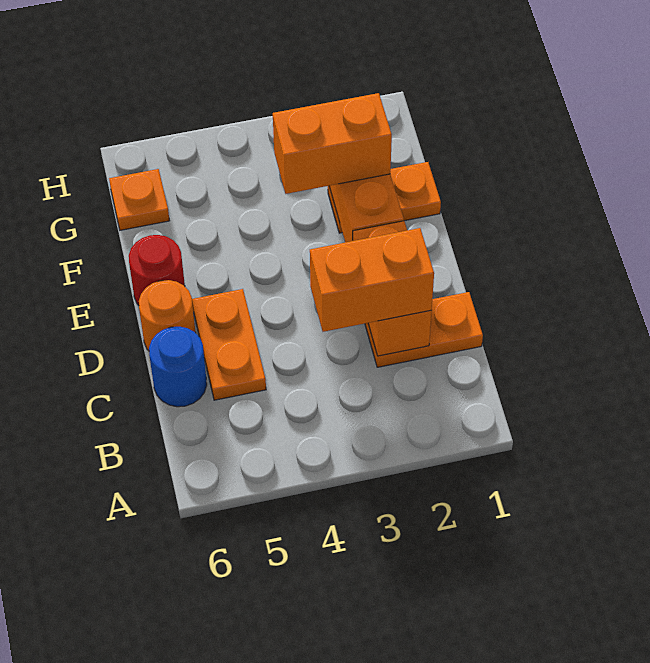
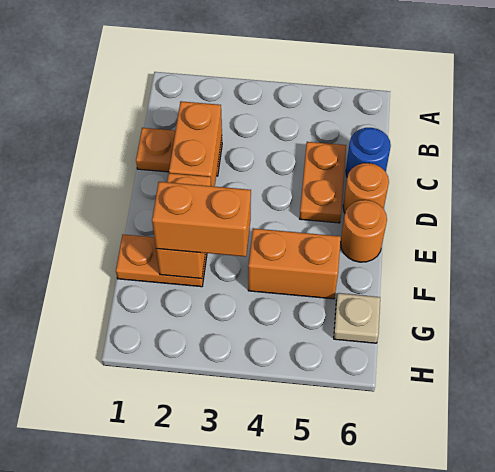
orange brick C2:C3 level 3 -> orange brick F4:F5 level 1
red round brick E6 level 1 -> orange round brick E6 level 1
orange plate G6 level 1 -> tan plate G6 level 1

